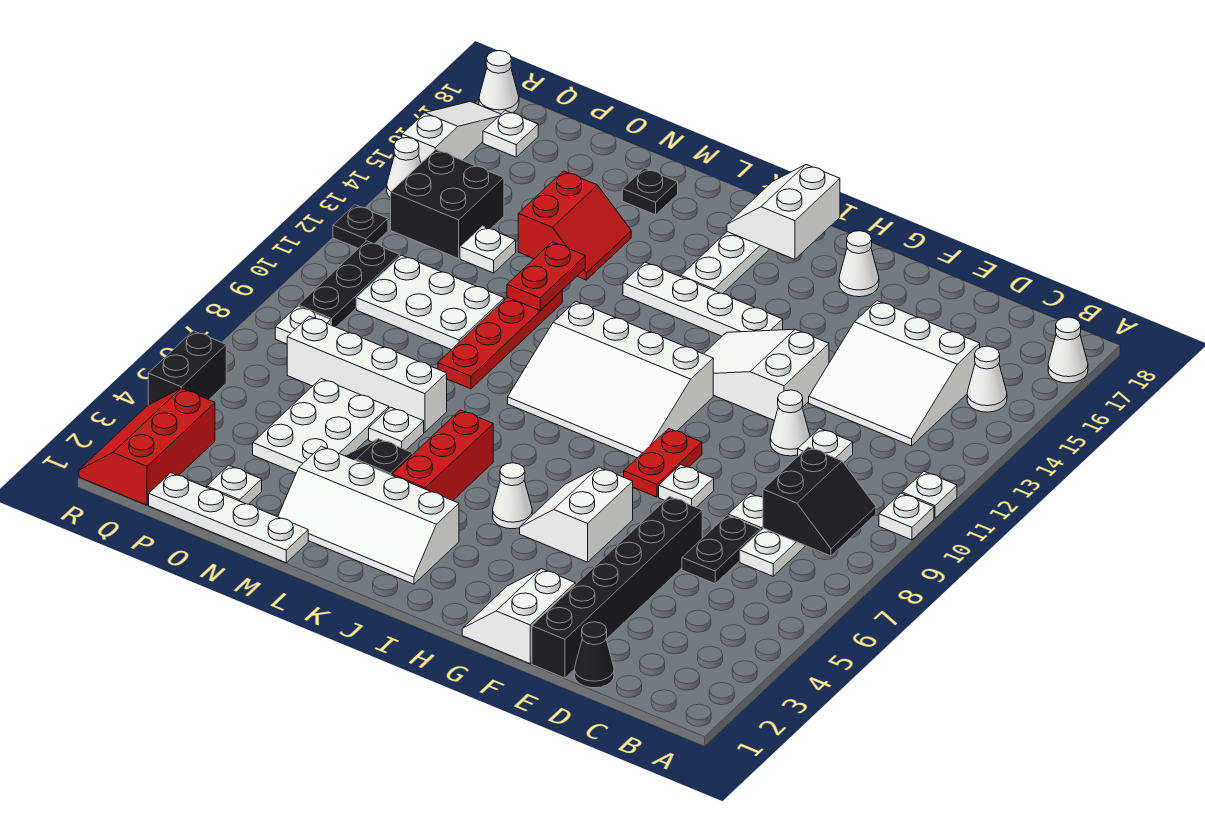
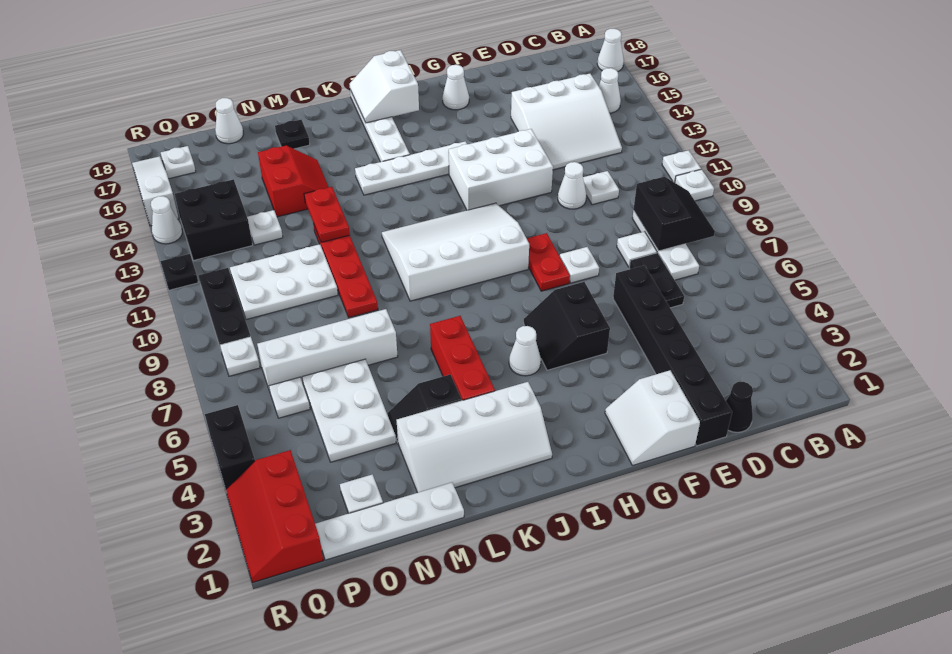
white slope F12:H13 level 1 top F -> white brick F12:H13 level 1
white slope G5:H6 level 1 top G -> black slope G5:H6 level 1 top G
white slope H9:K11 level 1 top 11 -> white slope H9:K11 level 1 top 9
white plate M6 level 1 -> white plate P6 level 1
white cone R18 level 1 -> white cone O18 level 1

